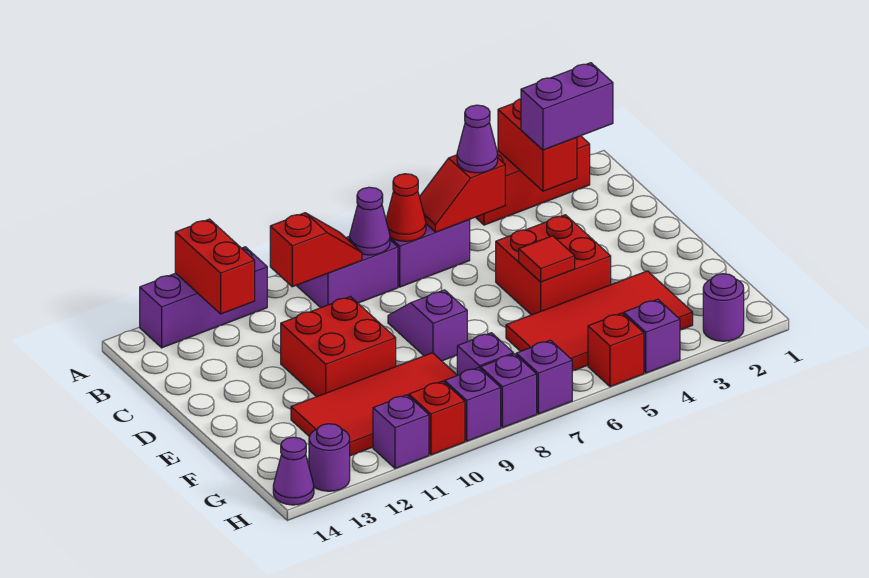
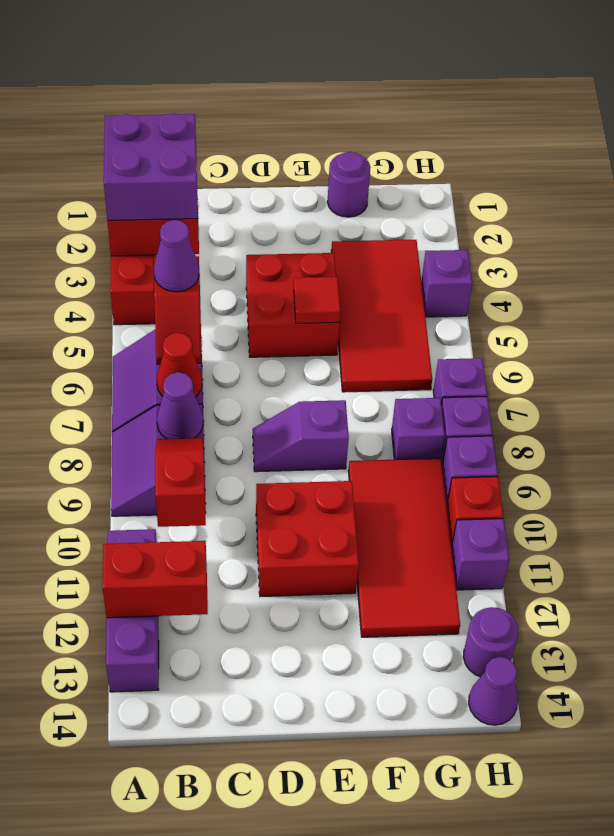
purple brick B2:B3 level 3 -> purple brick A2:B3 level 3
purple round brick H2 level 1 -> purple round brick F1 level 1
red brick H5 level 1 -> none

